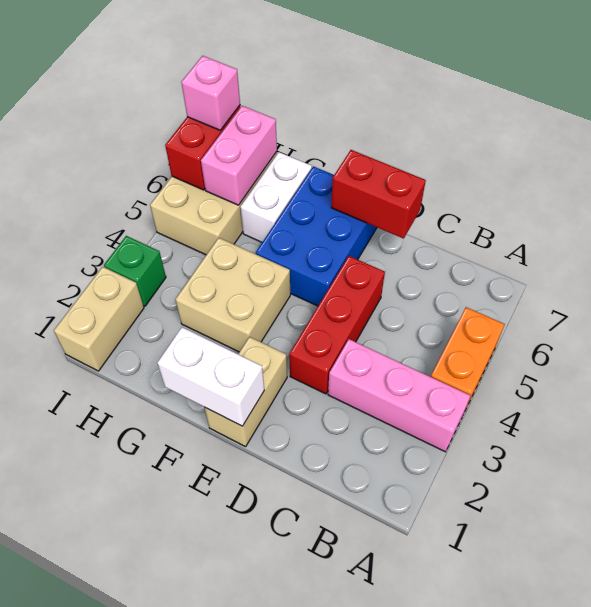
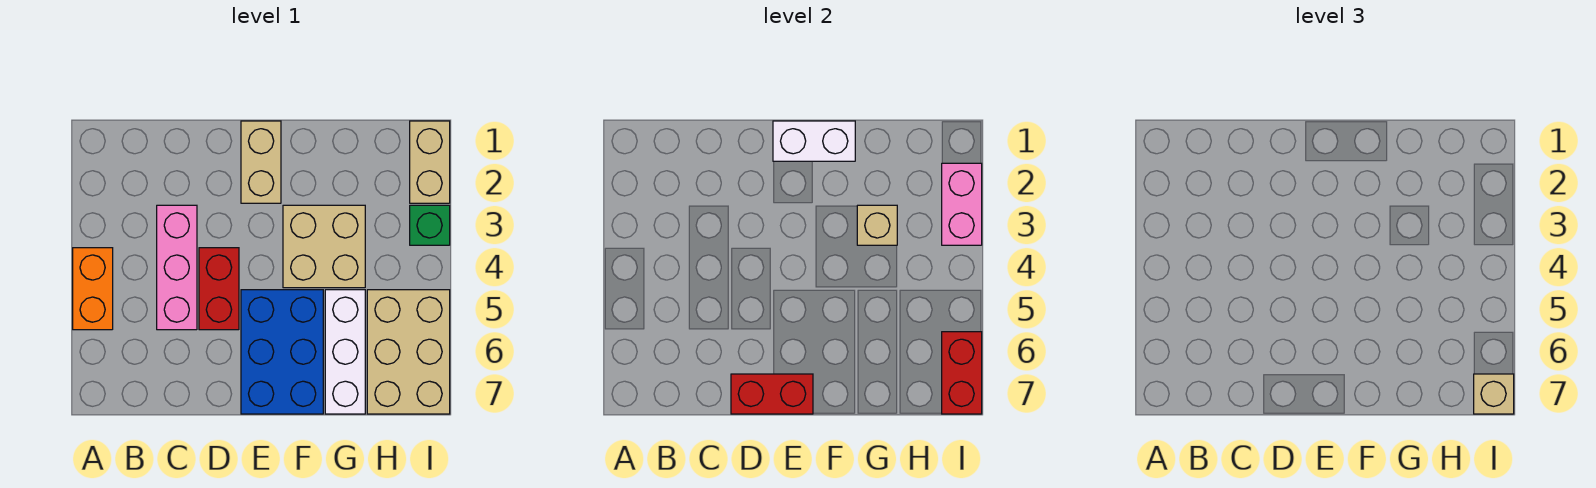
pink brick A3:C3 level 1 -> pink brick C3:C5 level 1
red brick D3:D5 level 1 -> red brick D4:D5 level 1
none -> tan brick G3 level 2
white brick G6:G7 level 1 -> white brick G5:G7 level 1
pink brick H6:H7 level 2 -> pink brick I2:I3 level 2
pink brick I7 level 3 -> tan brick I7 level 3

